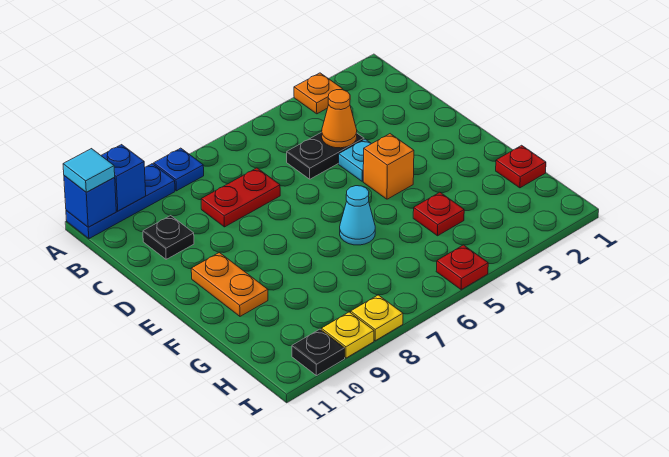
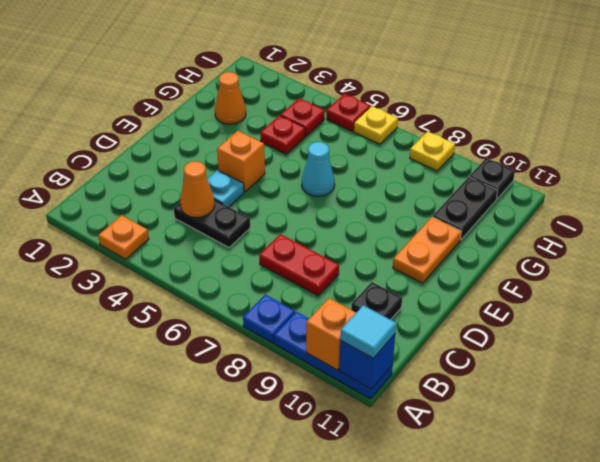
blue brick A10 level 2 -> orange brick A10 level 2
red plate G1 level 1 -> red plate H4 level 1
none -> orange cone G2 level 1
none -> black plate G10:H10 level 1
yellow plate I9 level 1 -> yellow plate I6 level 1

